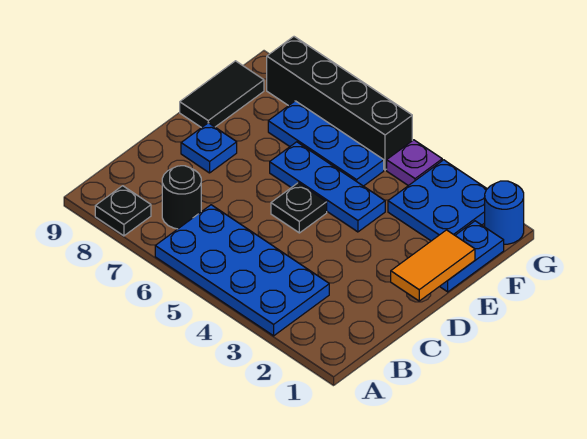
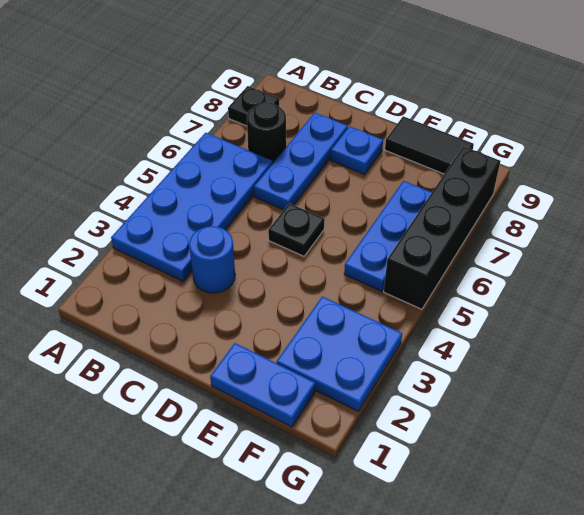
orange tile D1:E1 level 2 -> none
blue plate E4:E6 level 1 -> blue plate C6:C8 level 1
blue round brick G1 level 1 -> blue round brick C3 level 1
purple plate G4 level 1 -> none

